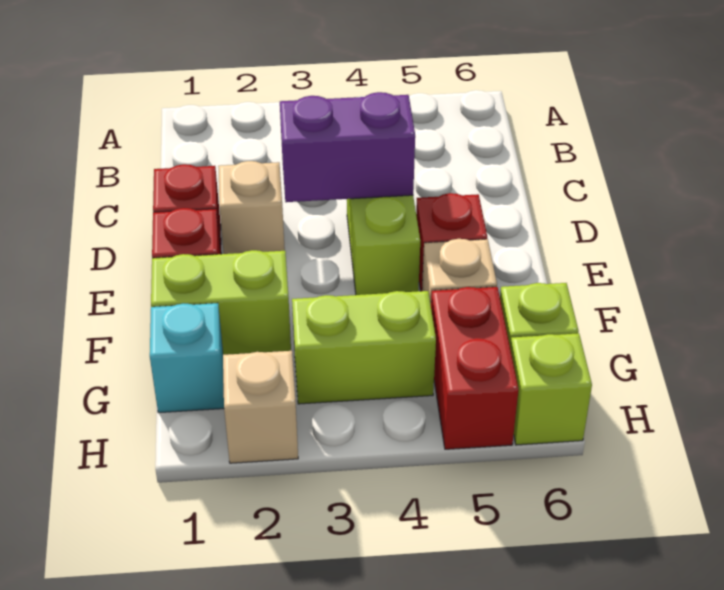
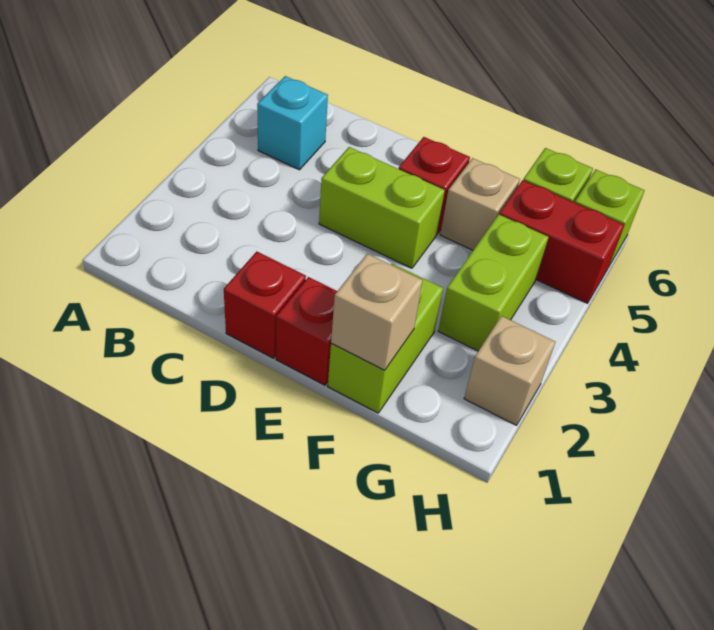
tan brick D2 level 1 -> tan brick F1 level 2
purple brick D3:D4 level 2 -> none
cyan brick G1 level 1 -> cyan brick B5 level 1

